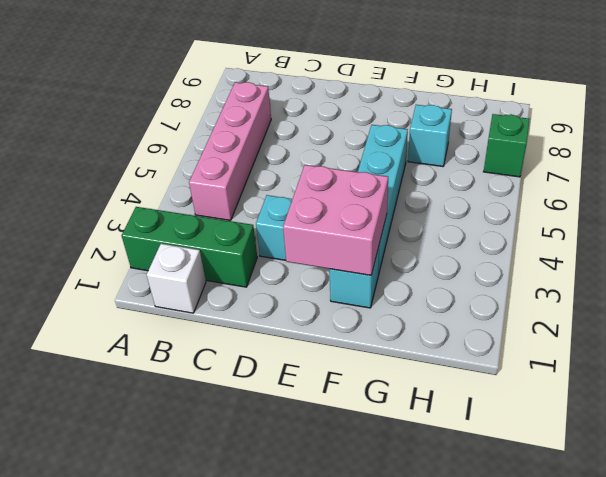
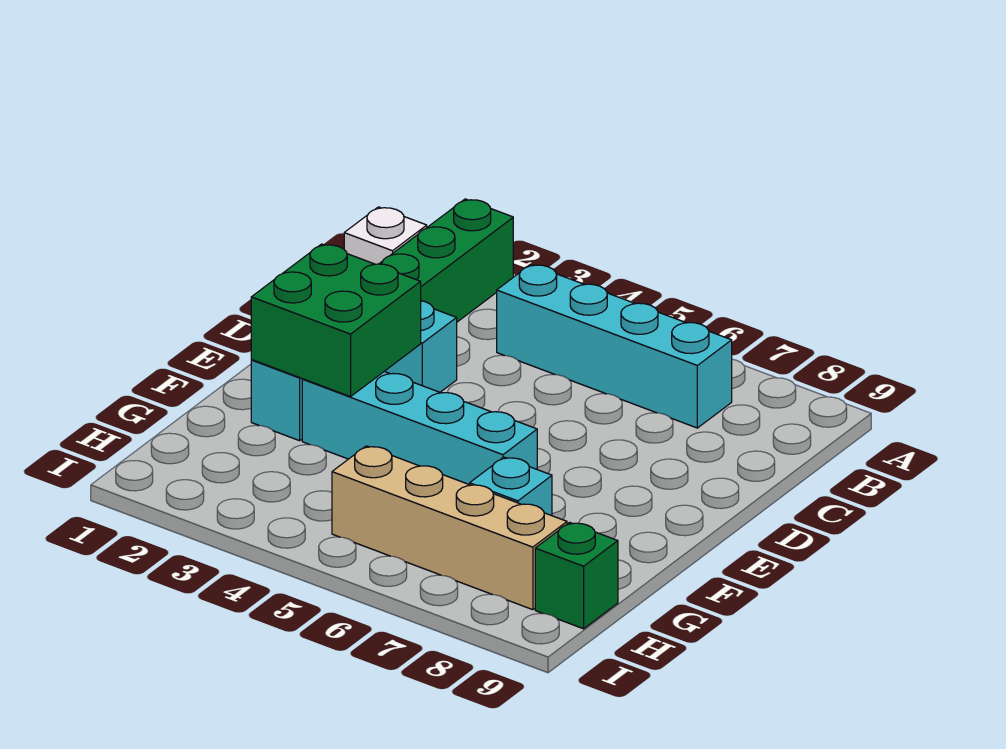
pink brick B4:B7 level 1 -> cyan brick B4:B7 level 1
pink brick E2:F3 level 2 -> green brick E2:F3 level 2
none -> tan brick H5:H8 level 1
green brick I7 level 1 -> green brick H9 level 1

